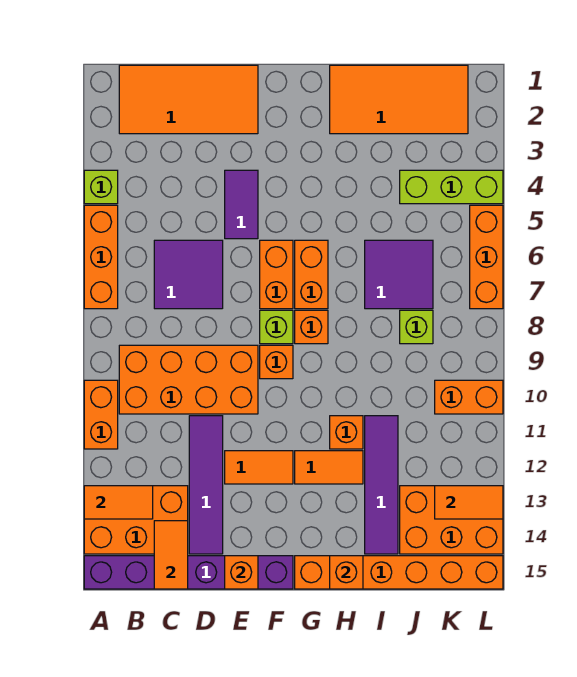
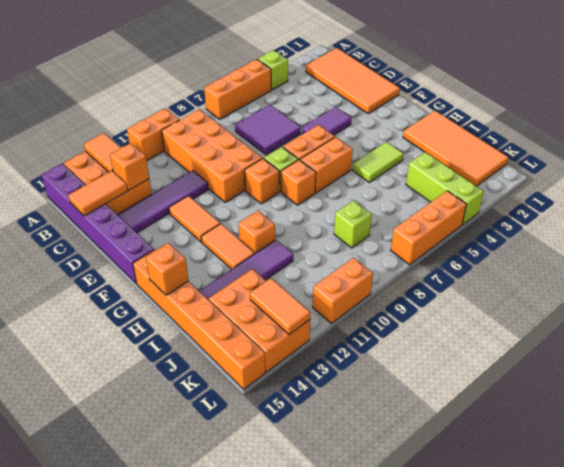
orange brick E15 level 2 -> orange brick C13 level 2
none -> lime tile H4:H5 level 1
purple tile I6:J7 level 1 -> none
orange brick K10:L10 level 1 -> orange brick L10:L11 level 1

